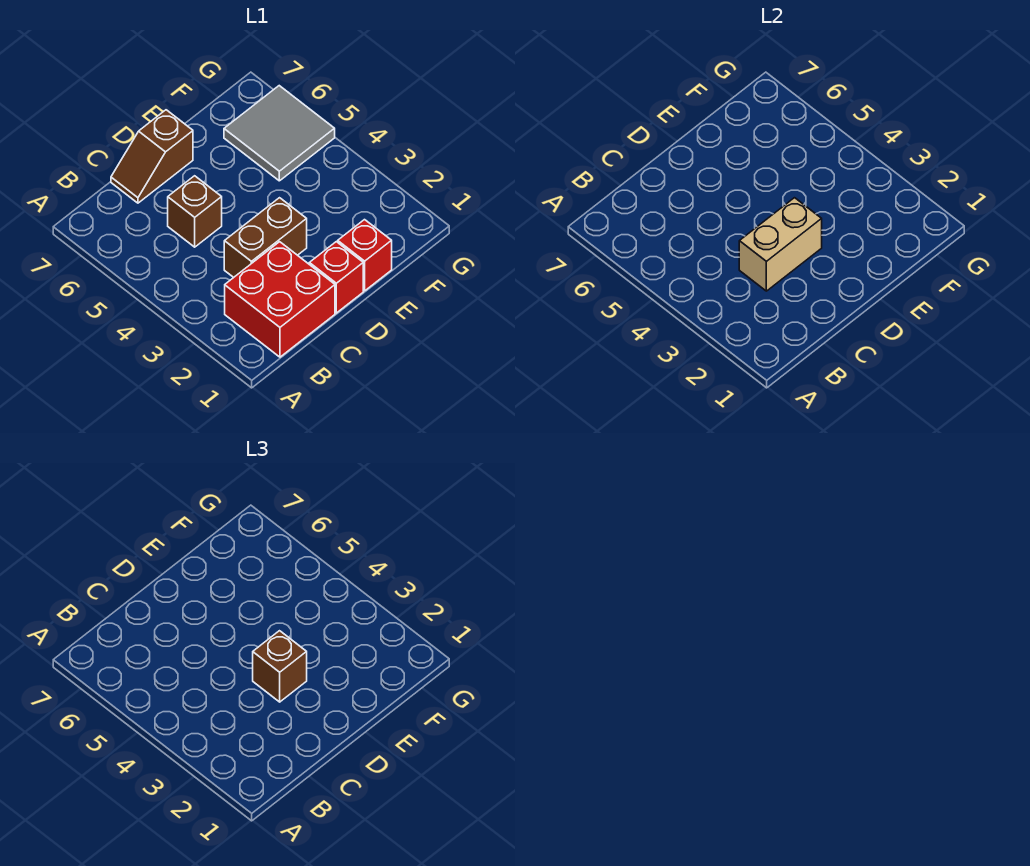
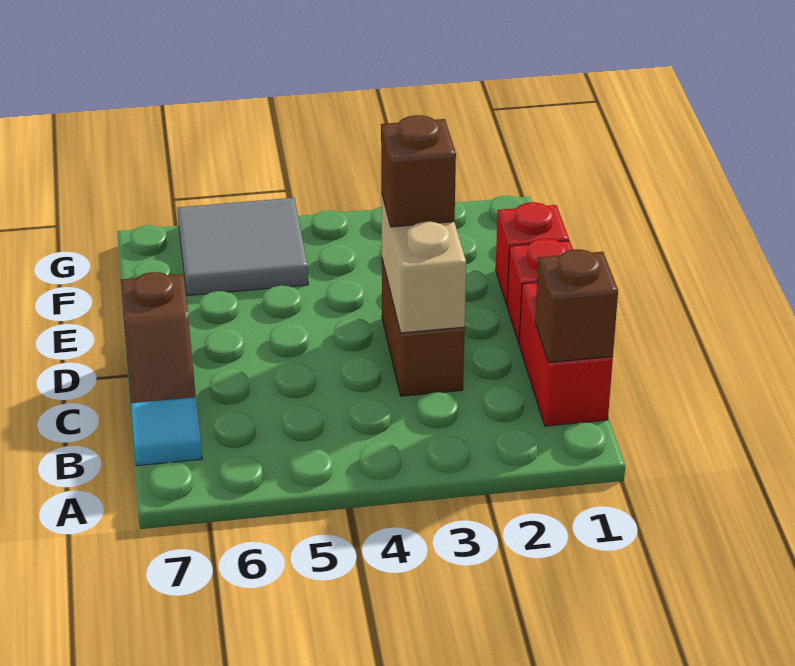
red brick B1:C2 level 1 -> red brick B1:C1 level 1
none -> cyan tile B7 level 1
brown brick C5 level 1 -> brown brick B1 level 2

